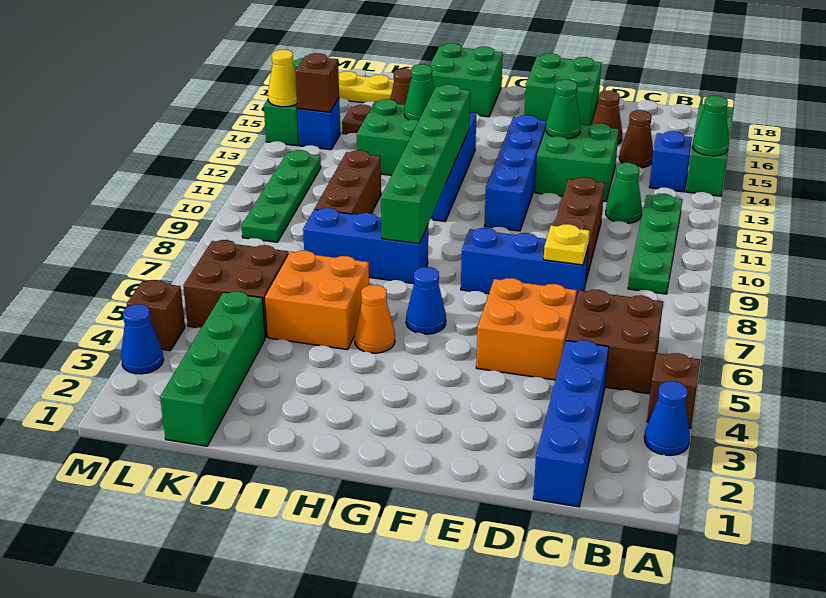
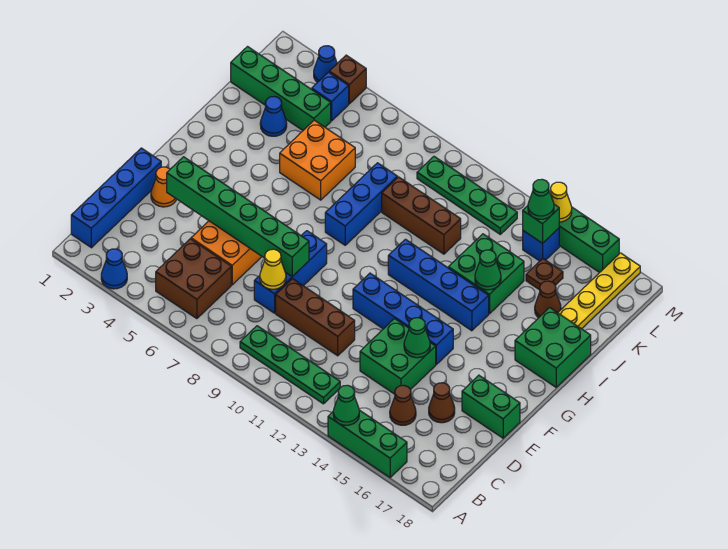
brown brick A4 level 1 -> none
blue brick B14 level 1 -> blue brick L4 level 1
blue brick C1:C4 level 1 -> blue brick B1:E1 level 1
green cone C12 level 1 -> green cone L14 level 3
yellow plate D8 level 2 -> yellow cone D8 level 2
green brick E17:F18 level 1 -> green brick E17:E18 level 1
blue cone G6 level 1 -> blue cone J3 level 1
orange cone H5 level 1 -> orange cone E2 level 1
green brick H8:H13 level 2 -> green brick E3:E8 level 2
brown brick K5:L6 level 1 -> none
brown brick L14 level 2 -> green brick L14 level 2

